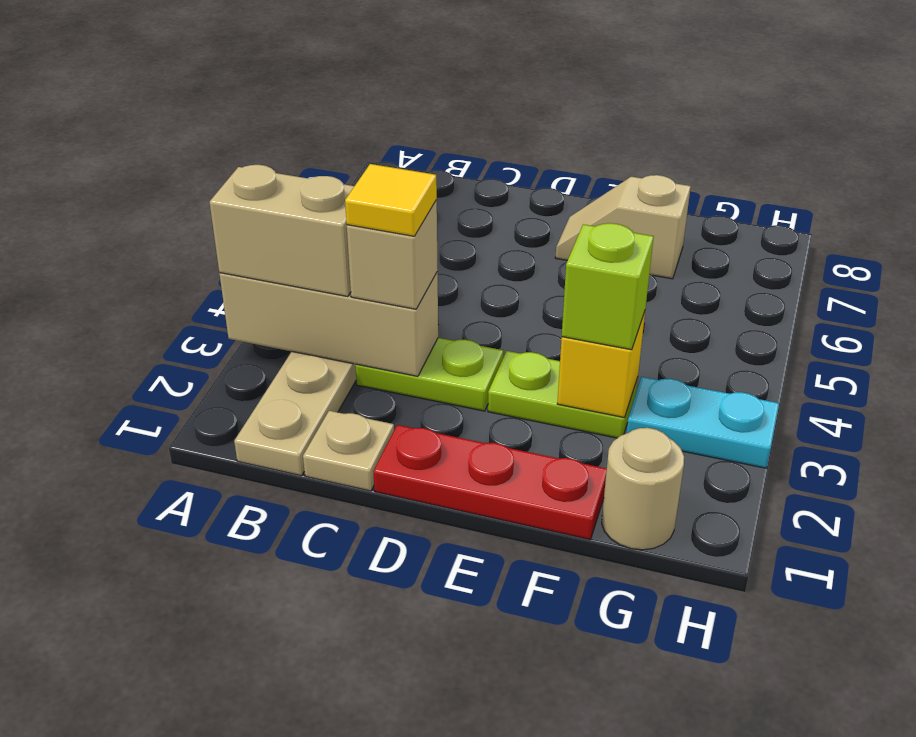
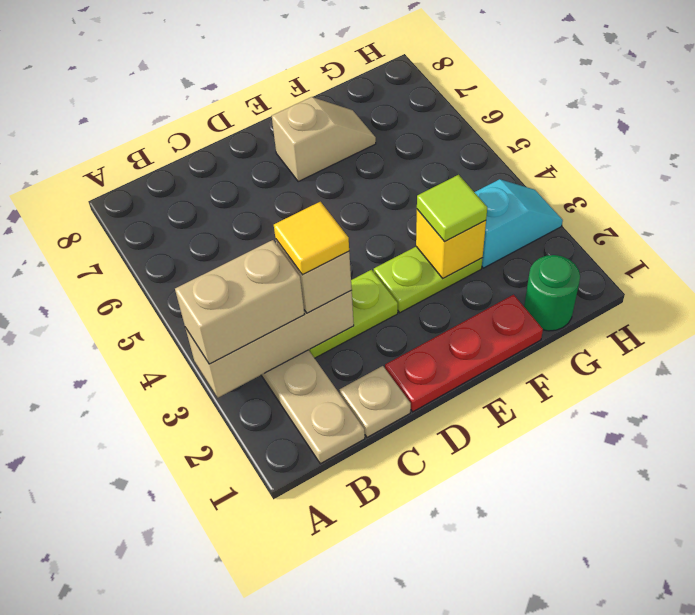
tan slope E7:F7 level 1 top F -> tan slope E7:F7 level 1 top E
lime brick F3 level 3 -> lime tile F3 level 3
tan round brick G1 level 1 -> green round brick G1 level 1
cyan plate G3:H3 level 1 -> cyan slope G3:H3 level 1 top G

